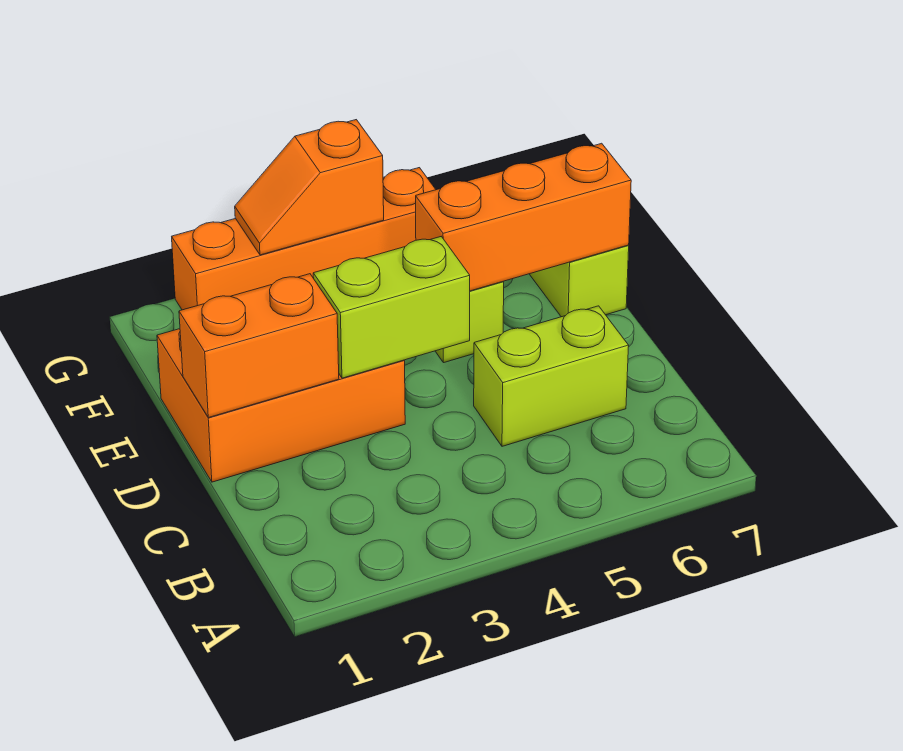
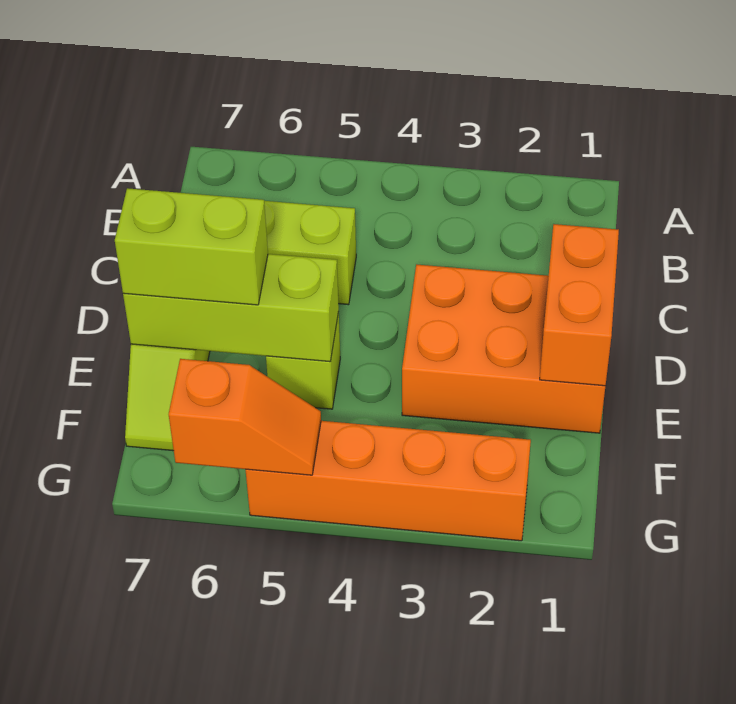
orange brick D1:D2 level 2 -> orange brick D1:E1 level 2
lime brick D3:D4 level 2 -> lime brick E6:E7 level 3
orange brick E5:E7 level 2 -> lime brick E5:E7 level 2
orange slope G3:G4 level 2 top 4 -> orange slope G5:G6 level 2 top 6

